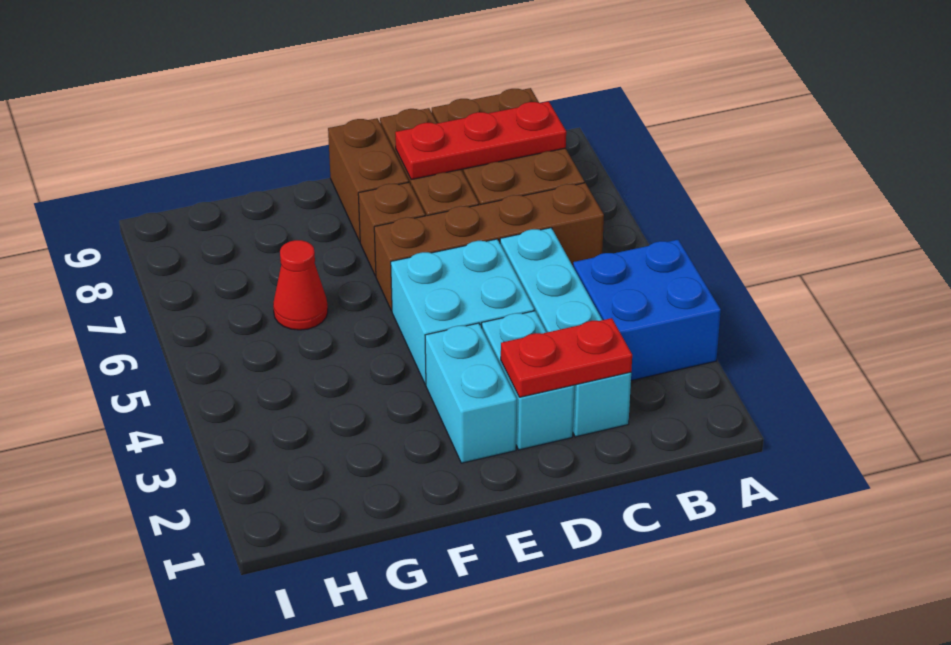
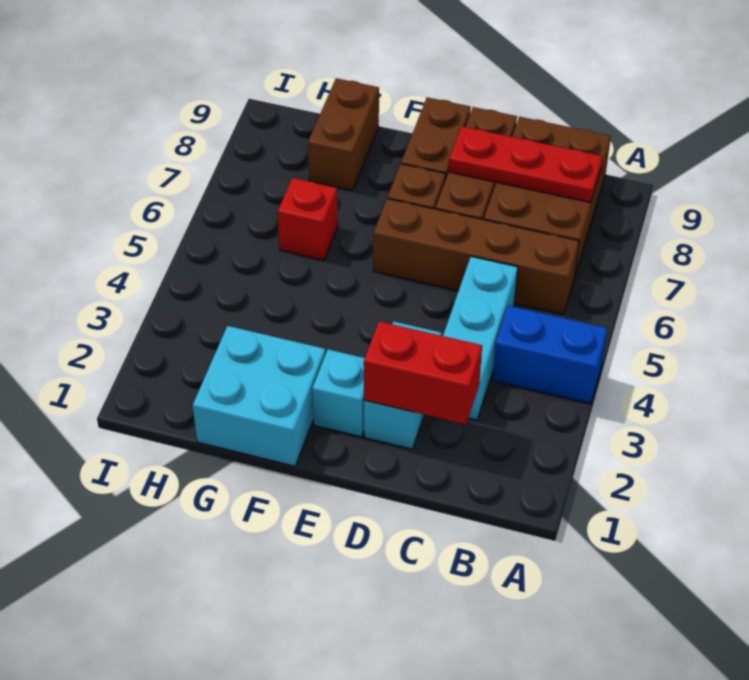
blue brick A3:B4 level 1 -> blue brick A4:B4 level 1
cyan brick C2:C5 level 1 -> cyan brick C3:C5 level 1
red plate C2:D2 level 2 -> red brick C2:D2 level 2
cyan brick D4:E5 level 1 -> cyan brick F1:G2 level 1
cyan brick E2:E3 level 1 -> cyan brick E2 level 1
red cone G6 level 1 -> red brick G6 level 1
none -> brown brick G8:G9 level 1

